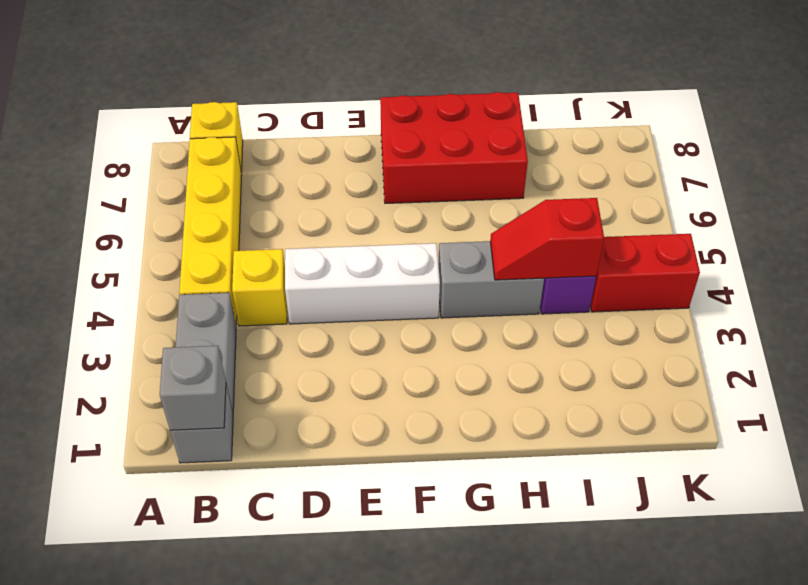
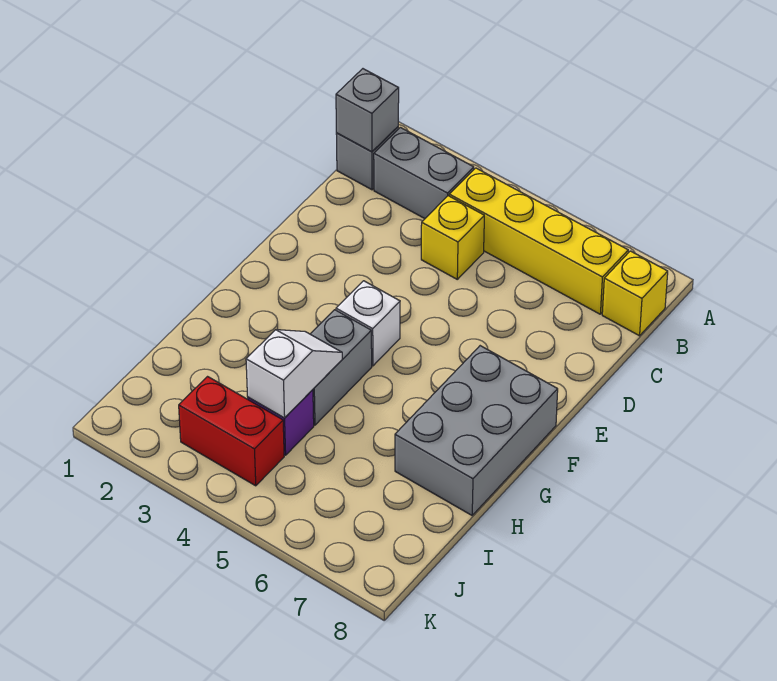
white brick D4:F4 level 1 -> white brick F4 level 1
red brick F7:H8 level 1 -> grey brick F7:H8 level 1
red slope H4:I4 level 2 top I -> white slope H4:I4 level 2 top I
red brick J4:K4 level 1 -> red brick J3:J4 level 1

